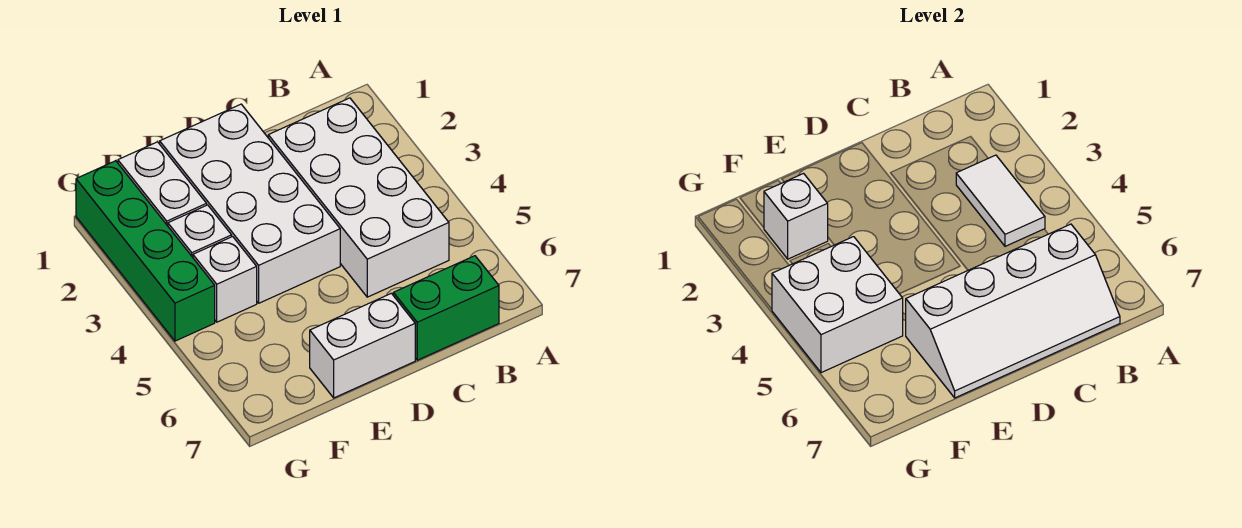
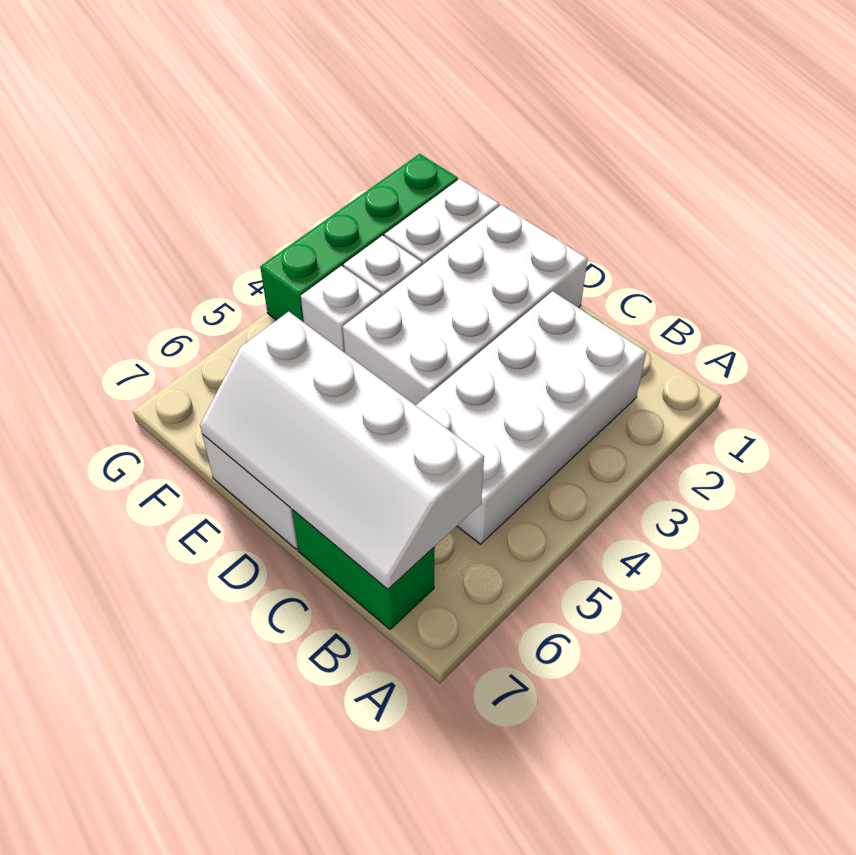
white tile B3:B4 level 2 -> none
white brick F2 level 2 -> none
white brick F4:G5 level 2 -> none

